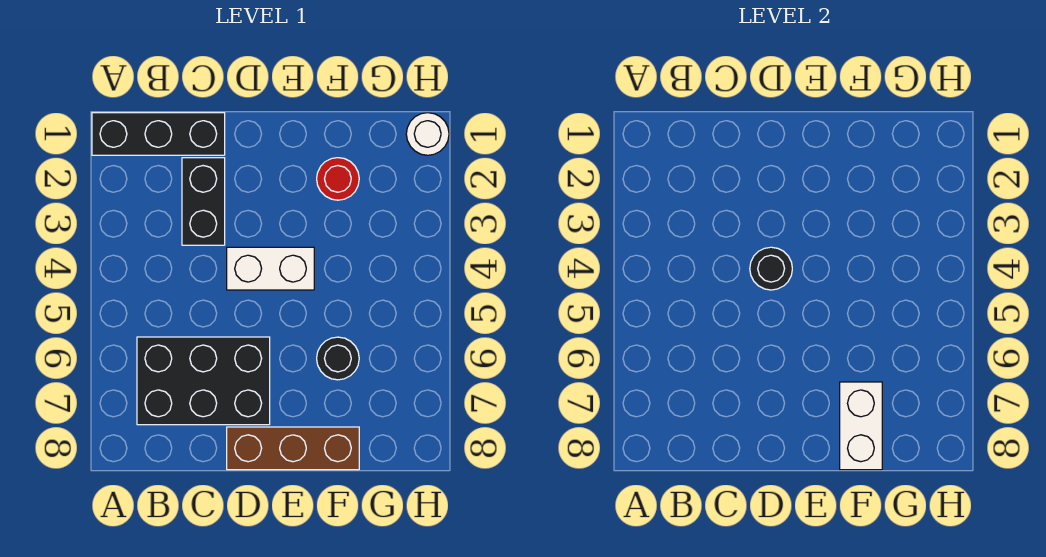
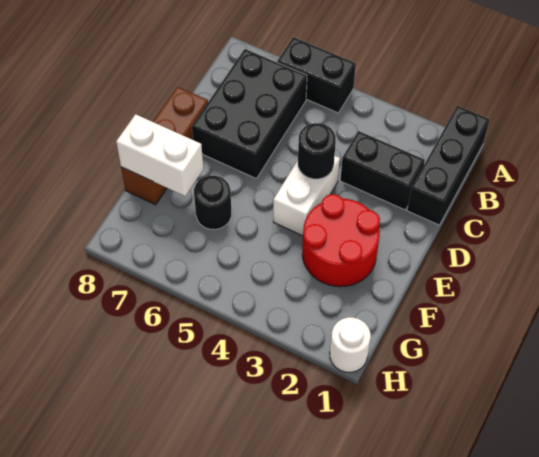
none -> black brick A5:A6 level 1
red round brick F2 level 1 -> red round brick E2:F3 level 1

